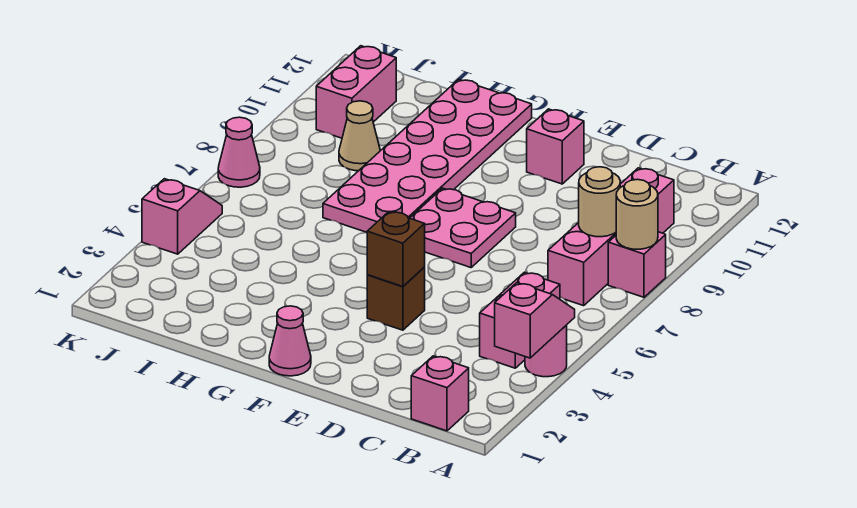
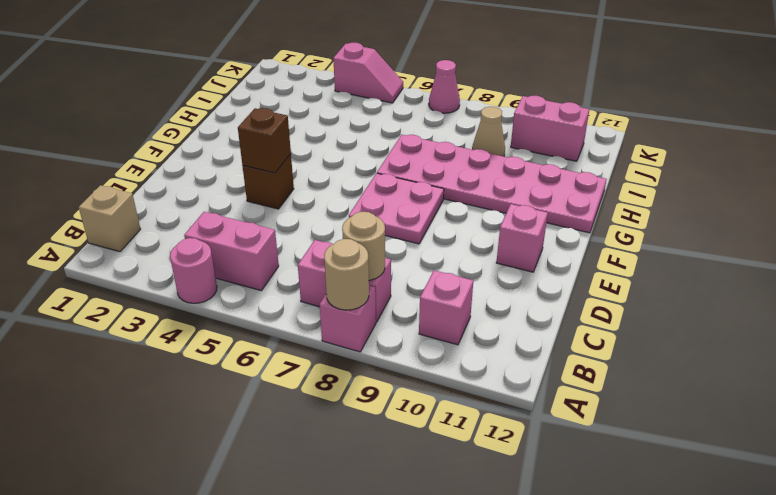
pink slope A3:A4 level 2 top 3 -> none
pink brick B1 level 1 -> tan brick B1 level 1
pink cone F1 level 1 -> none

